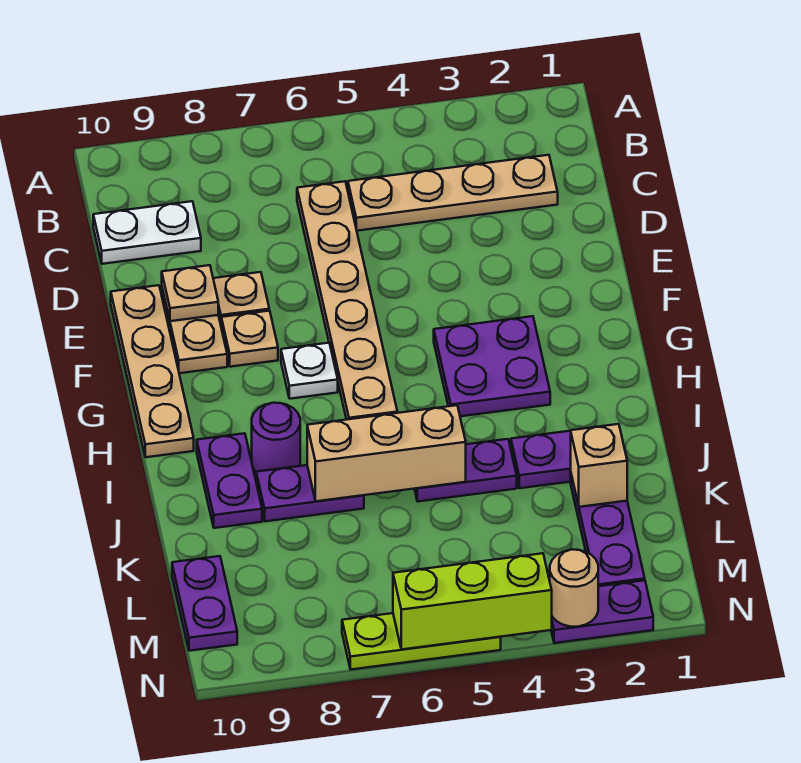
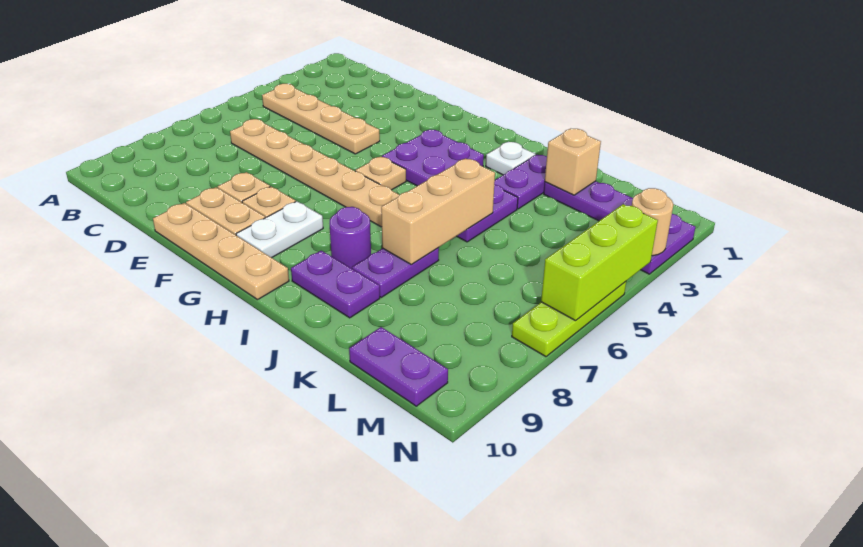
tan plate C2:C5 level 1 -> tan plate B4:E4 level 1
white plate C9:C10 level 1 -> white plate G8:G9 level 1
tan plate E9 level 2 -> tan plate G5 level 1
white plate G7 level 1 -> white plate I2 level 1

